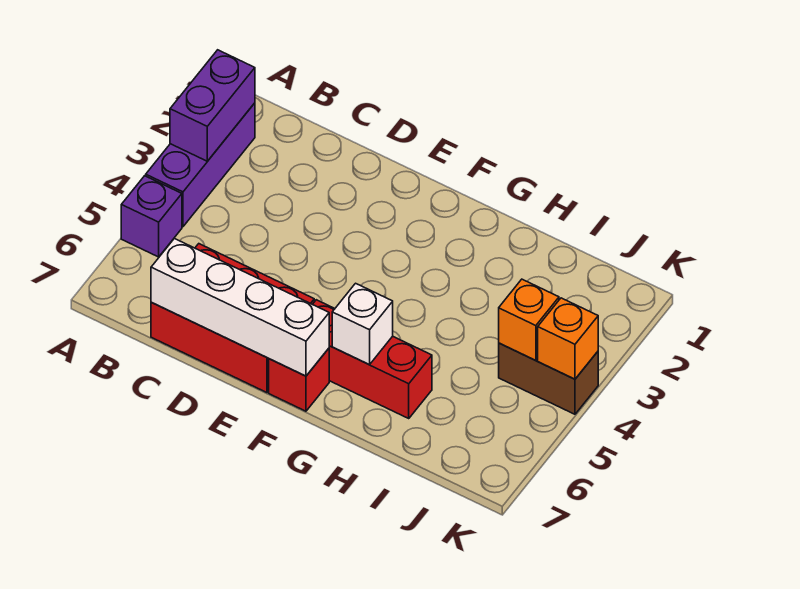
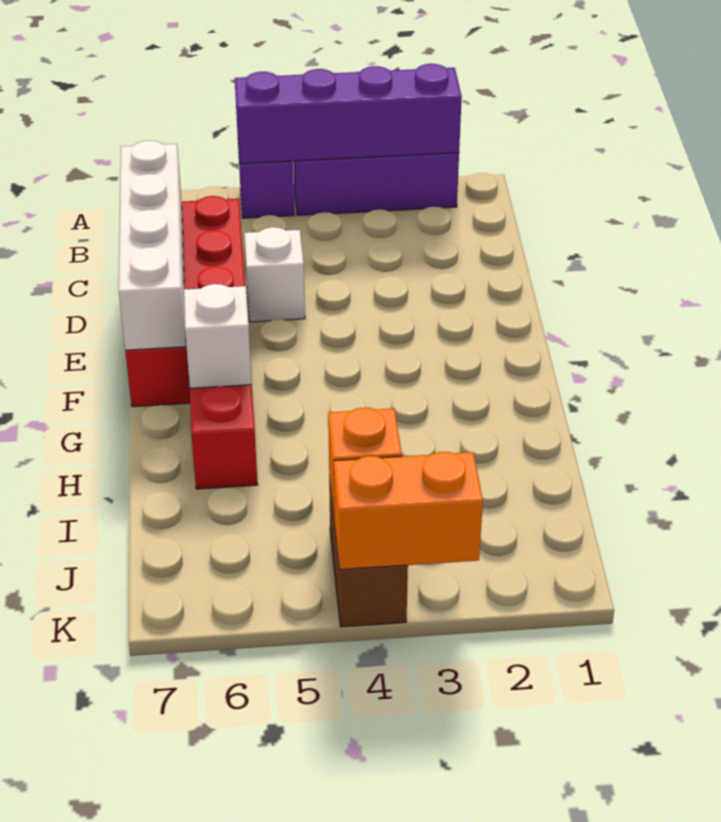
purple brick A2:A3 level 2 -> purple brick A2:A5 level 2
none -> white brick D5 level 1
orange brick K4 level 2 -> orange brick K3:K4 level 2

